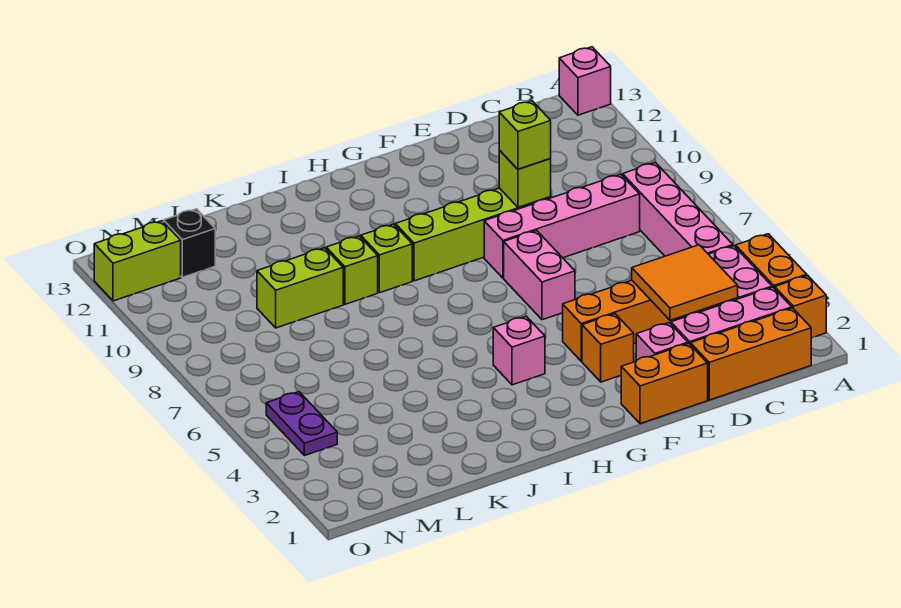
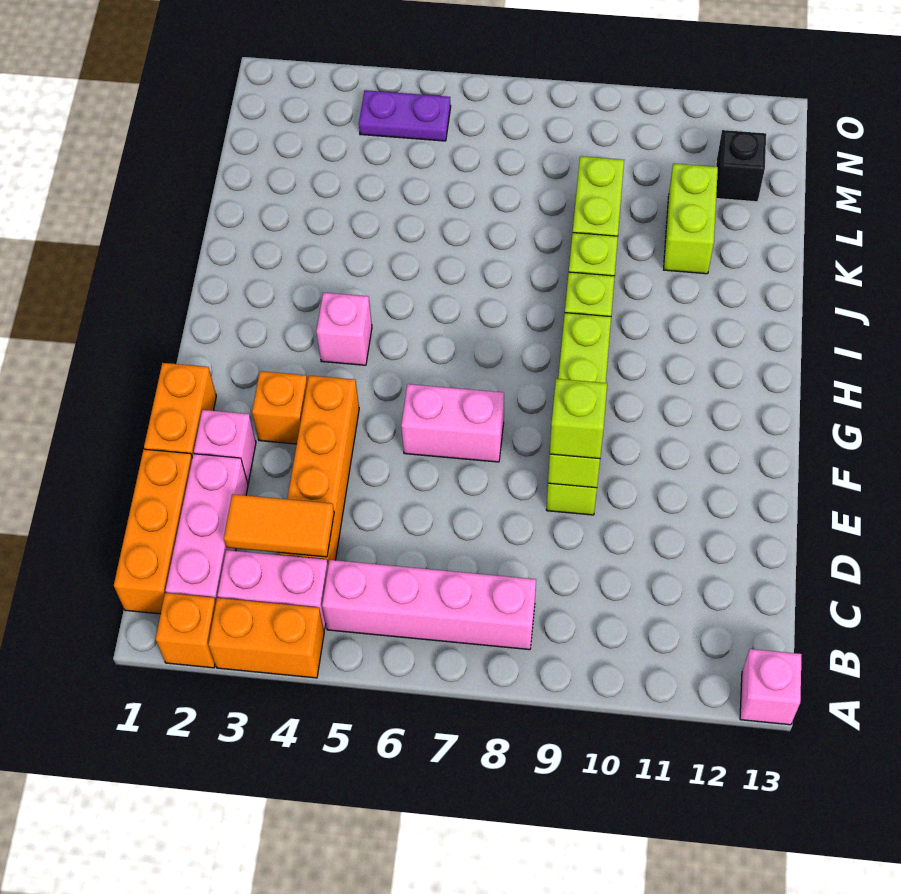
orange tile C3:D4 level 2 -> orange tile C3:C4 level 2
pink brick C8:F8 level 1 -> none
lime brick N12:O12 level 1 -> lime brick K11:L11 level 1

